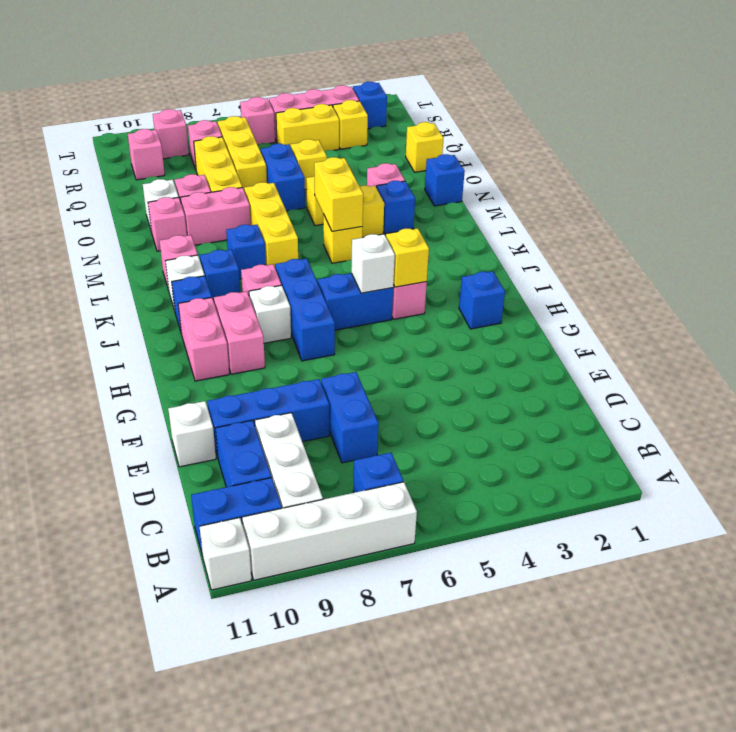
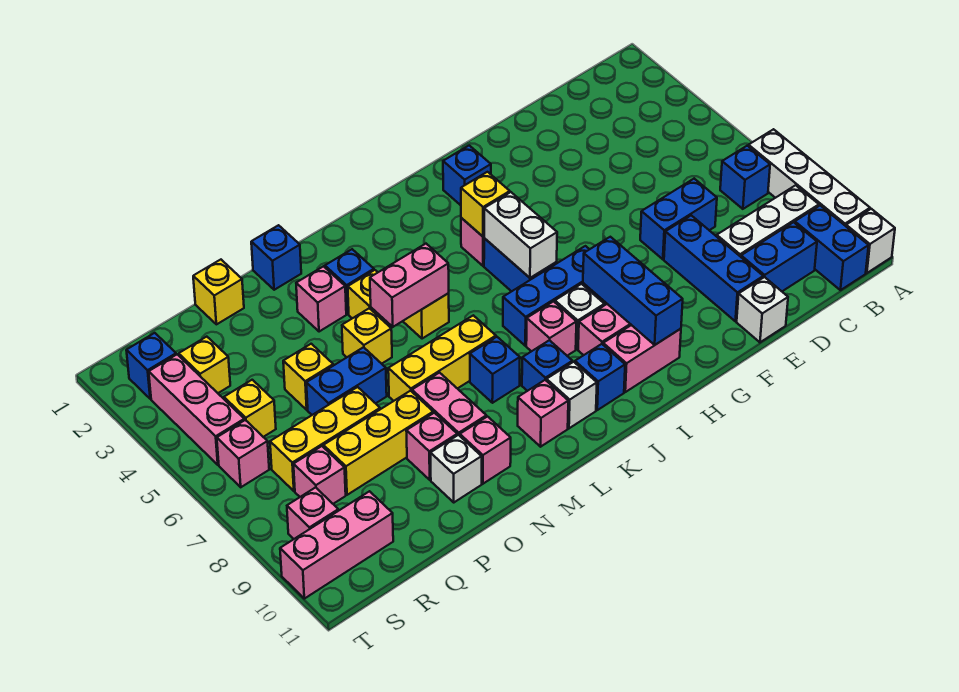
none -> blue brick H8:H10 level 2
white brick I5 level 2 -> white brick I5:I6 level 2
yellow brick L5:M5 level 2 -> pink brick L5:M5 level 2
yellow brick R4:R5 level 1 -> yellow brick R5 level 1
pink brick R10 level 1 -> pink brick R10:T10 level 1

